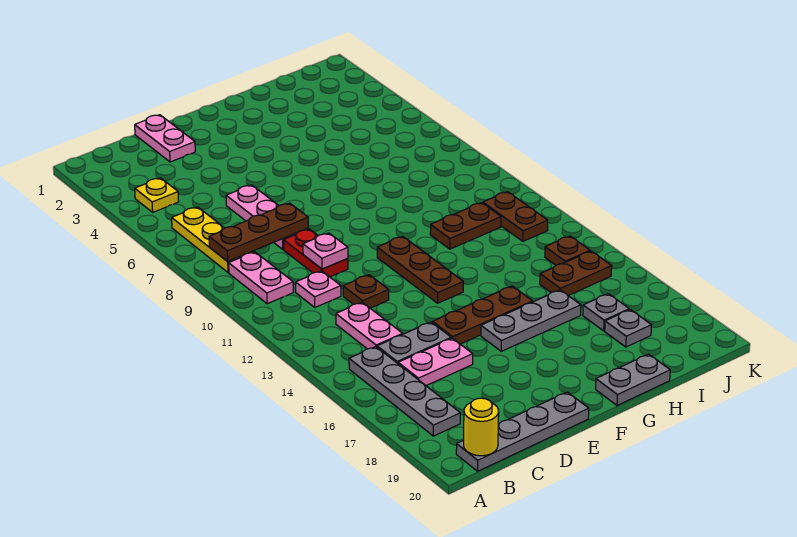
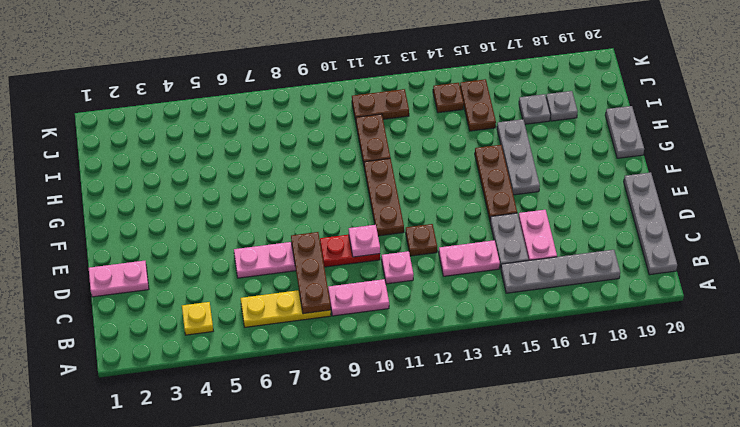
yellow round brick B20 level 2 -> none
brown plate F11:F13 level 1 -> brown plate E11:G11 level 1

